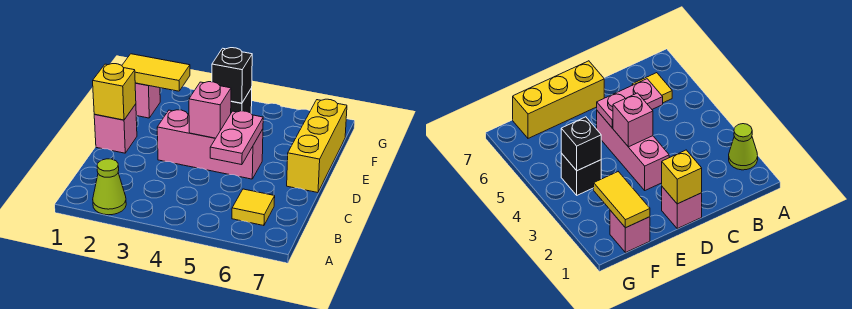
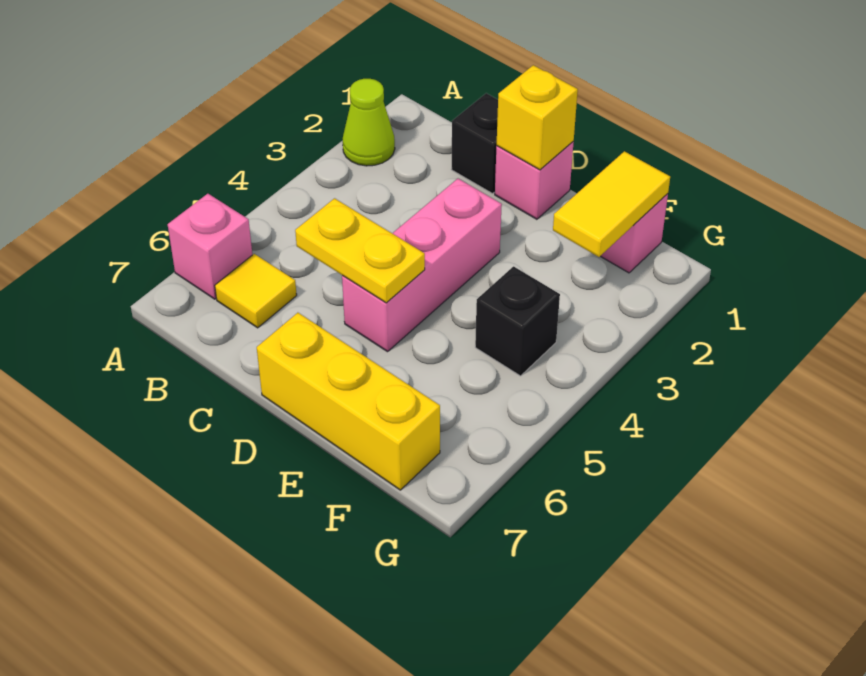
pink plate C5:D5 level 2 -> yellow plate C5:D5 level 2
pink brick D4 level 2 -> pink brick A6 level 1
black brick F4 level 2 -> black brick C1 level 1

